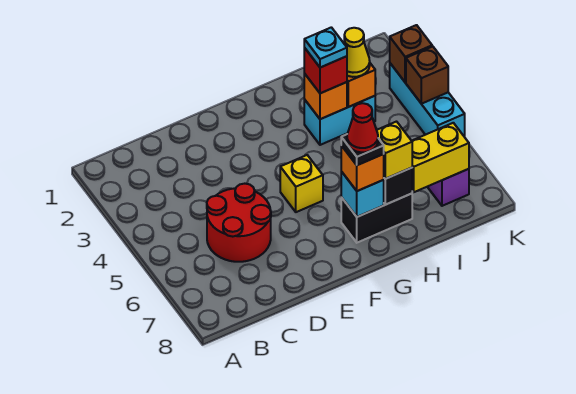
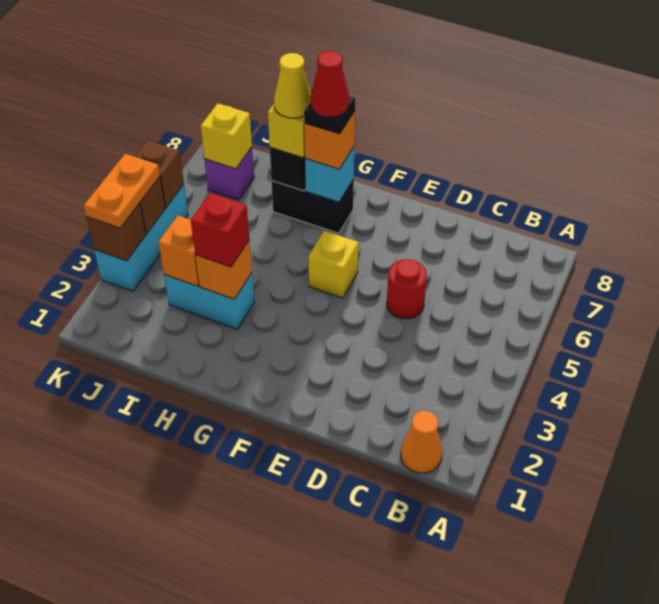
none -> orange cone B1 level 1
red round brick C5:D6 level 1 -> red round brick D5 level 1
cyan plate H3 level 4 -> none
yellow cone I3 level 3 -> yellow cone H7 level 4
yellow brick I7:J7 level 2 -> yellow brick J7 level 2
none -> orange plate K3:K4 level 3
none -> brown brick K5 level 2

